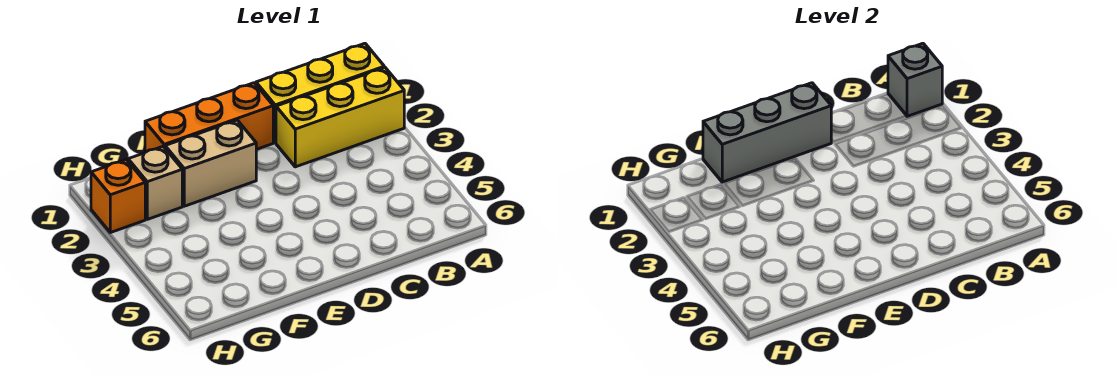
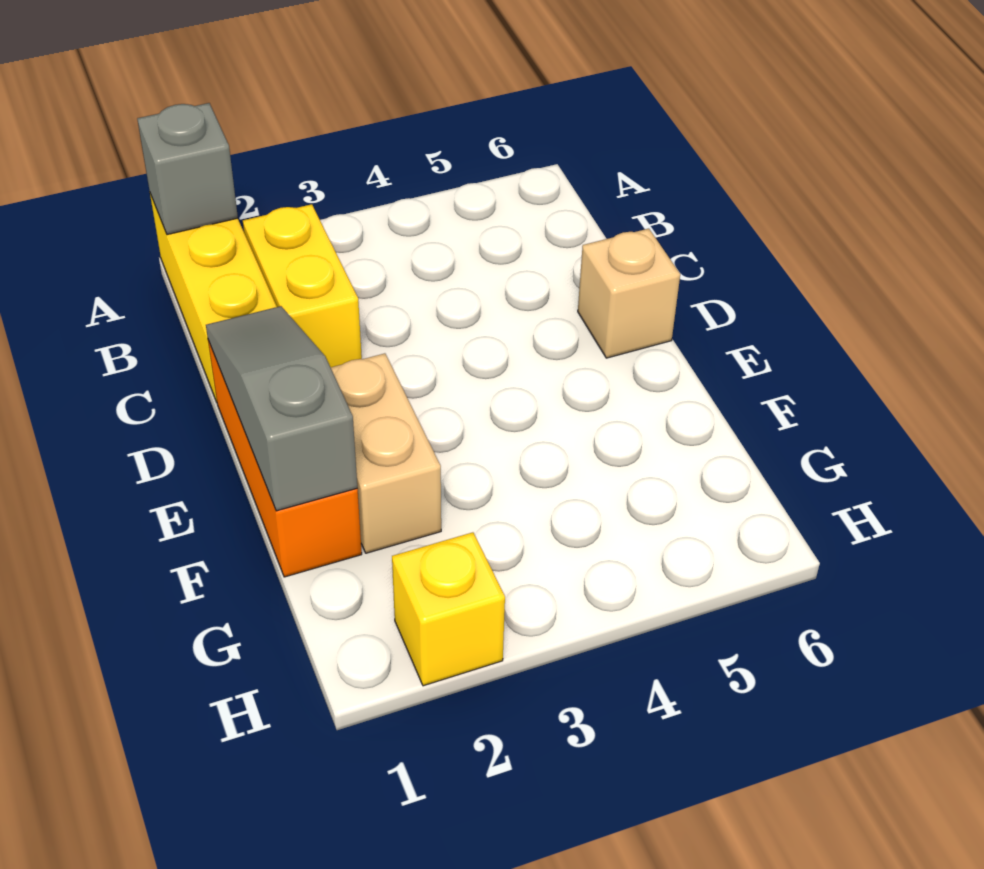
yellow brick A2:C2 level 1 -> yellow brick B2:C2 level 1
grey brick D1:F1 level 2 -> grey slope D1:F1 level 2 top F
tan brick G2 level 1 -> tan brick D6 level 1
orange brick H2 level 1 -> yellow brick H2 level 1

